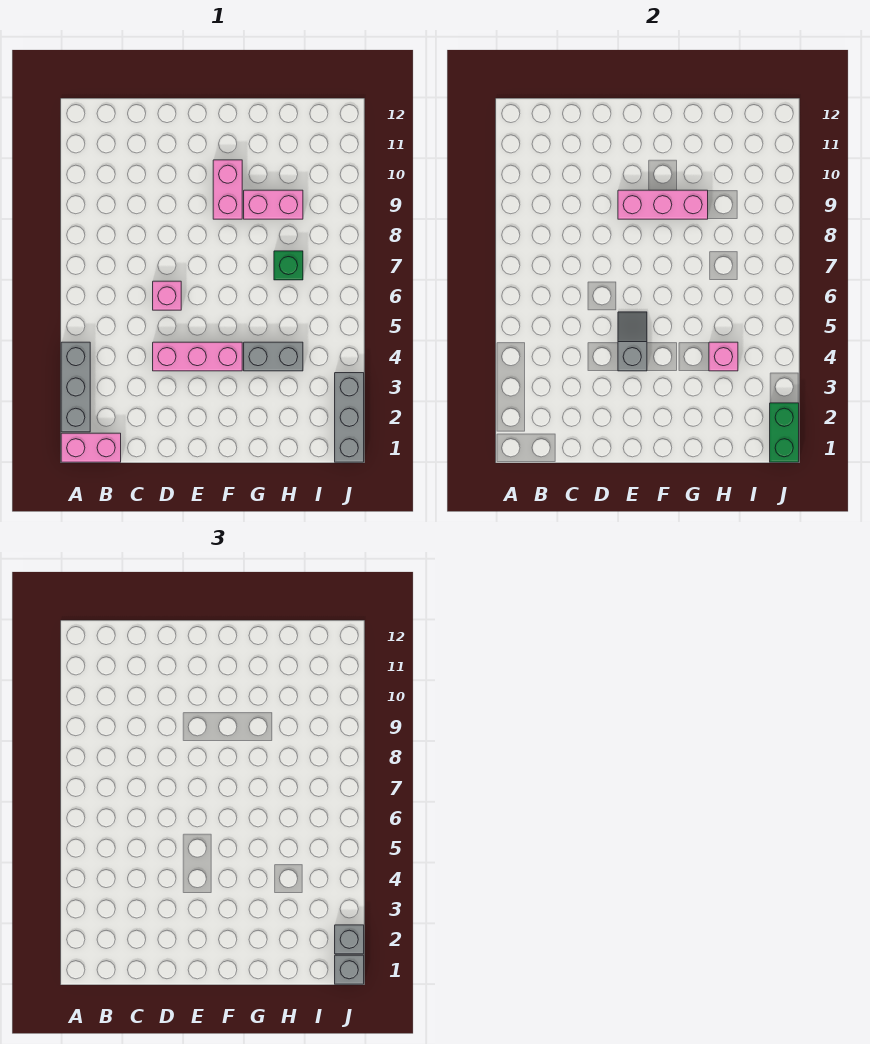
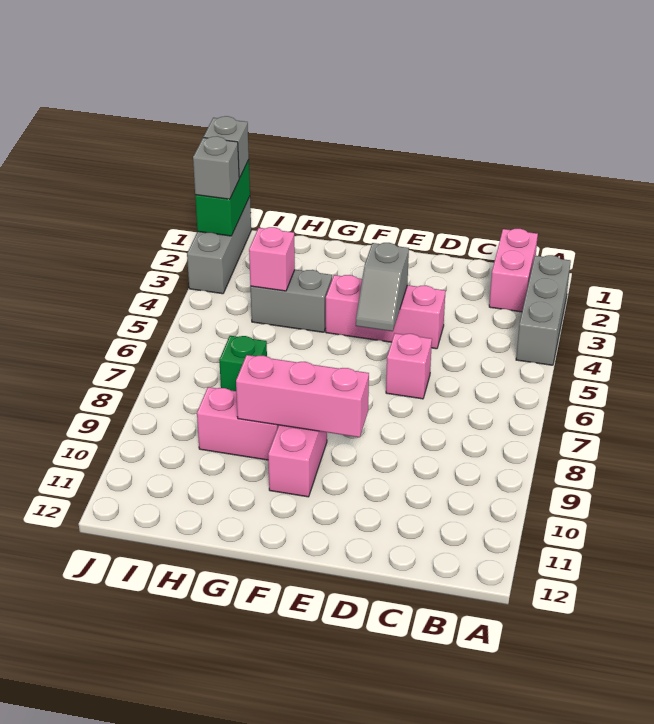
pink brick A1:B1 level 1 -> pink brick B1:B2 level 1

